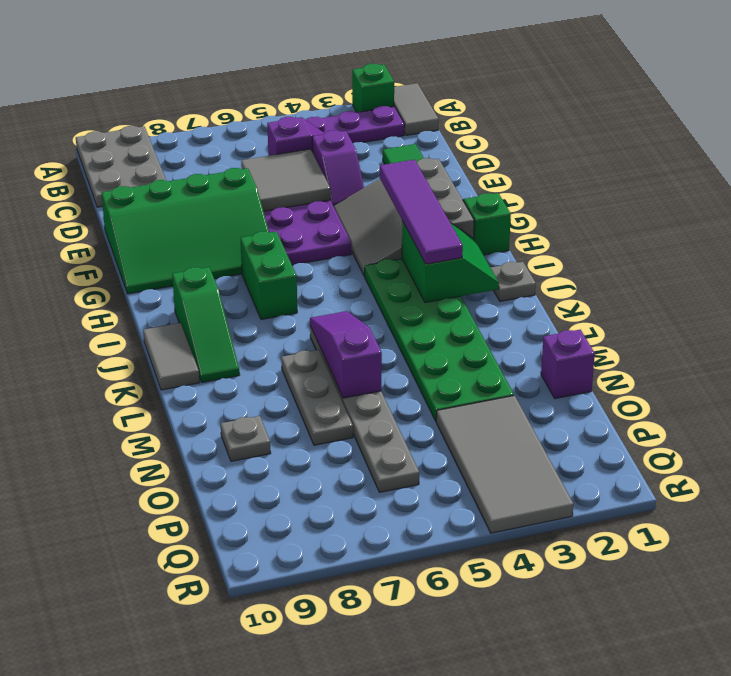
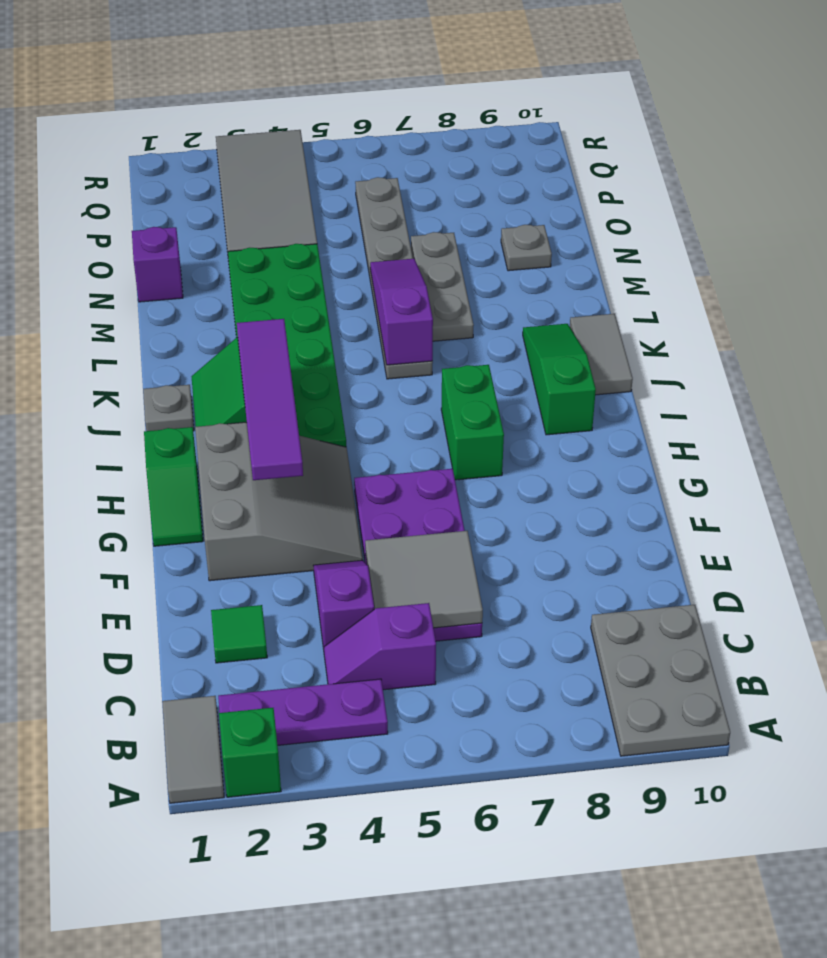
green slope E7:G10 level 1 top E -> none
purple slope K6:M6 level 2 top M -> purple slope K6:M6 level 2 top K

